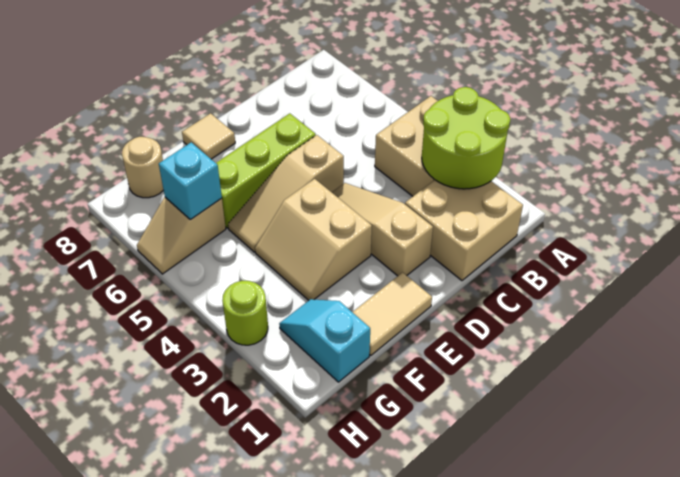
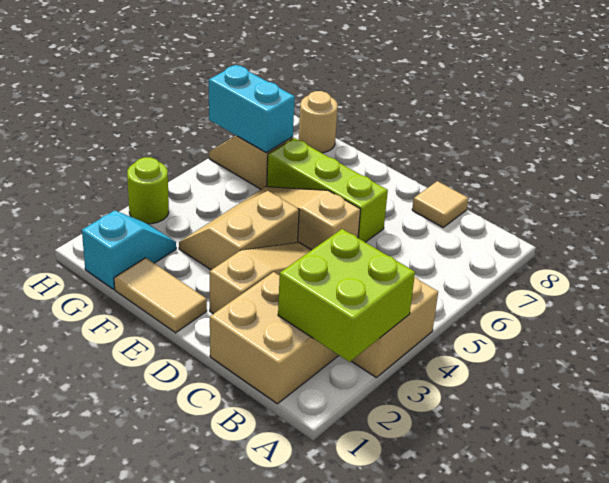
lime round brick A2:B3 level 2 -> lime brick A2:B3 level 2
tan tile E8 level 1 -> tan tile C8 level 1
cyan brick G6 level 2 -> cyan brick G6:H6 level 2

